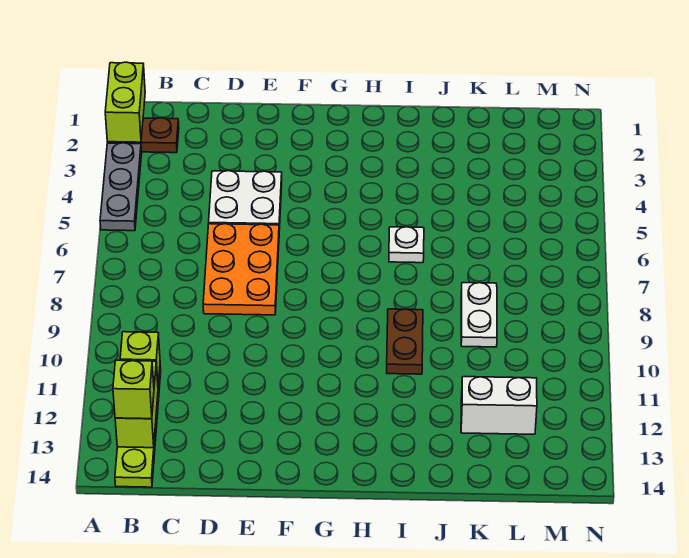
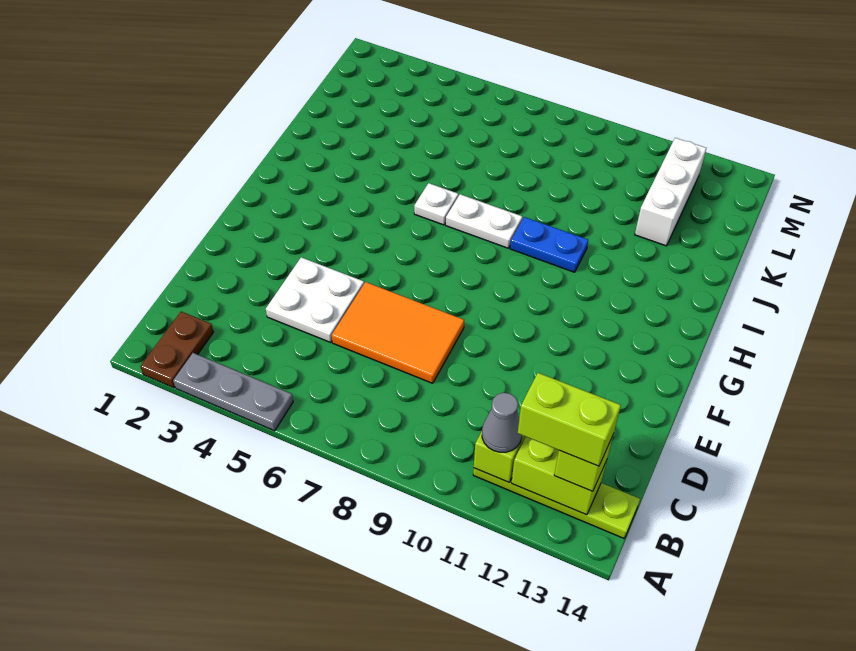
lime brick A1:A2 level 2 -> lime brick B12:B13 level 4
none -> grey cone B11 level 3
orange plate D6:E8 level 1 -> orange tile D6:E8 level 1
brown plate I9:I10 level 1 -> blue plate I9:I10 level 1
white plate K8:K9 level 1 -> white plate I7:I8 level 1
white brick K12:L12 level 1 -> white brick K12:M12 level 1

